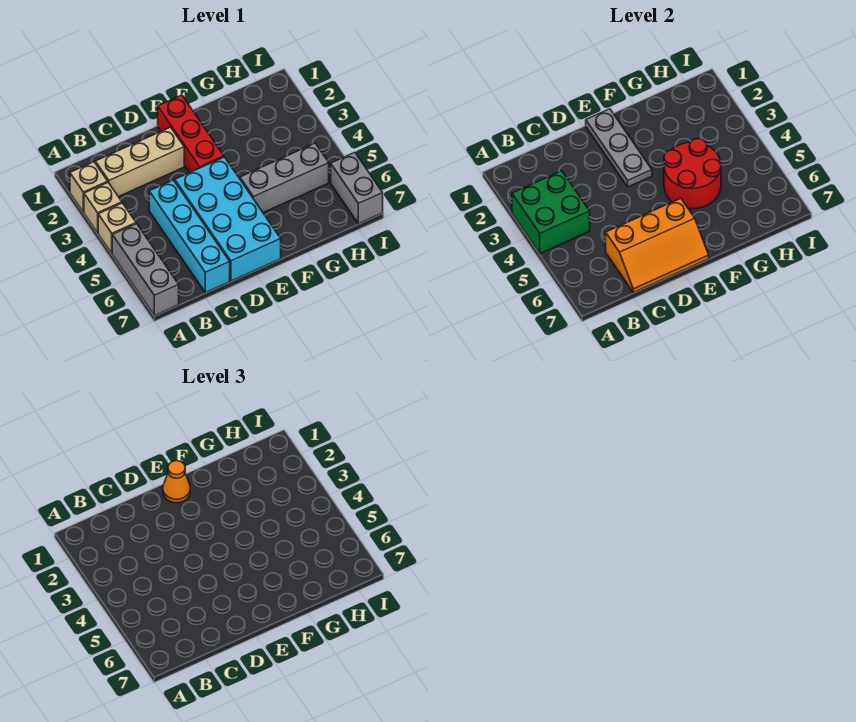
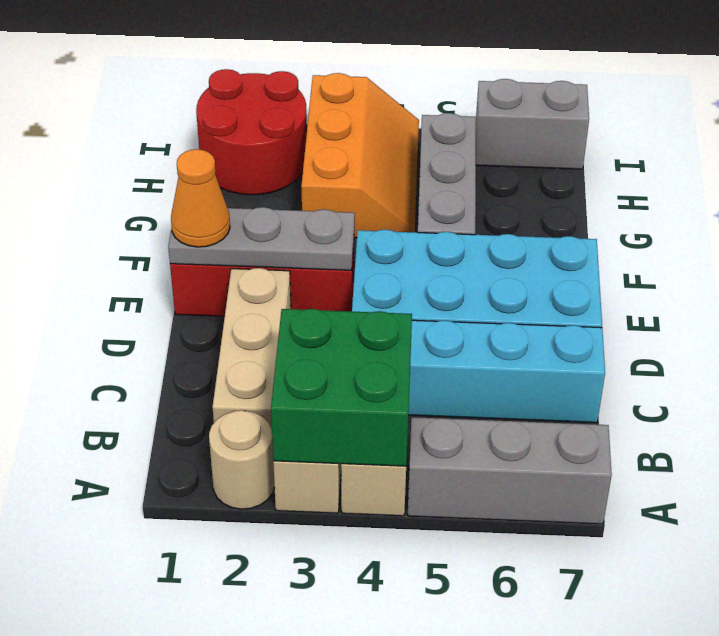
tan brick A2 level 1 -> tan round brick A2 level 1
orange slope C6:E7 level 2 top 6 -> orange slope G3:I4 level 1 top 3
red round brick F4:G5 level 2 -> red round brick H1:I2 level 1

